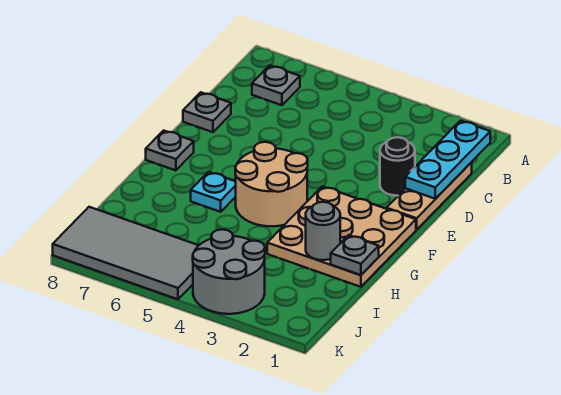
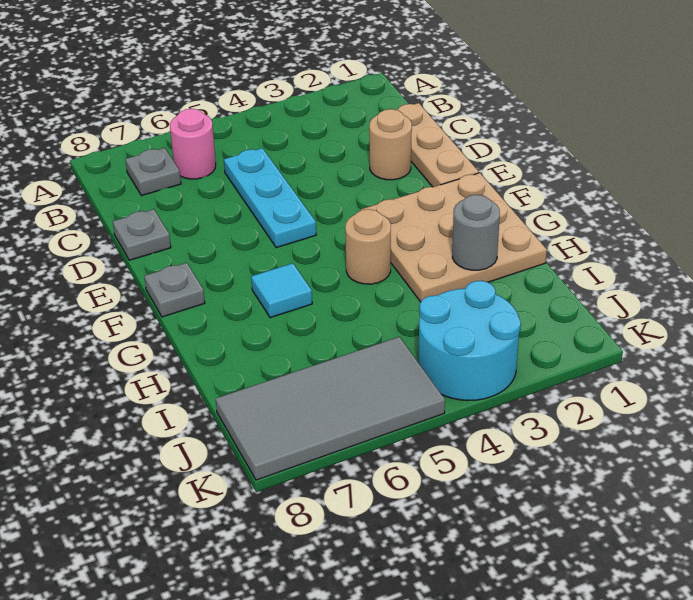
cyan plate B1:D1 level 2 -> cyan plate C5:E5 level 1
none -> pink round brick B6 level 1
black round brick D2 level 1 -> tan round brick D2 level 1
tan round brick F4:G5 level 1 -> tan round brick G4 level 1
cyan plate G6 level 1 -> cyan tile G6 level 1
grey plate H1 level 2 -> none
grey round brick J3:K4 level 1 -> cyan round brick J3:K4 level 1

